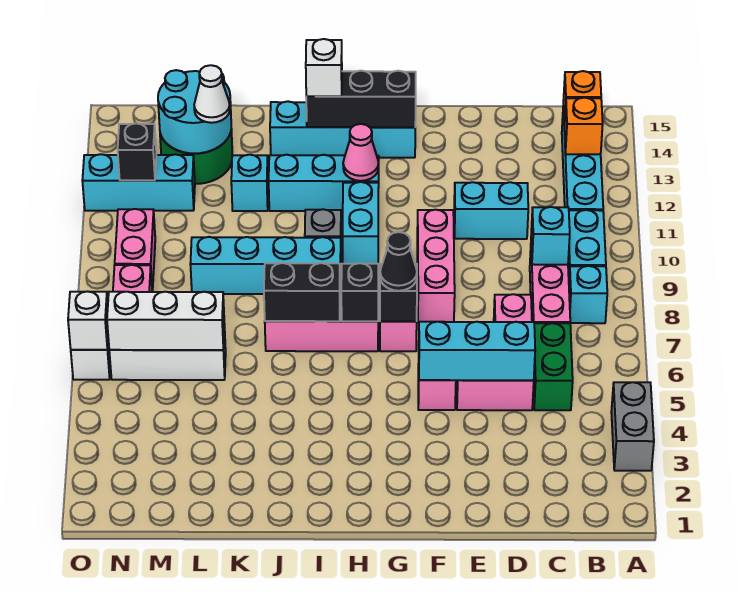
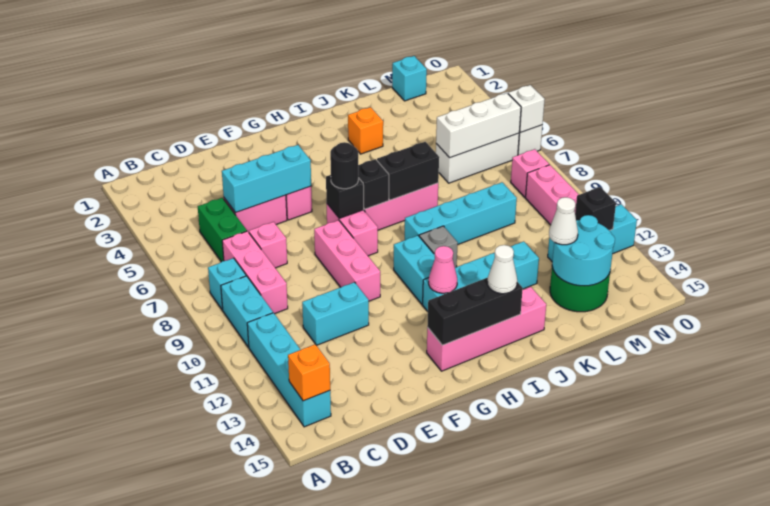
grey brick A3:A4 level 1 -> none
orange brick B13 level 2 -> orange brick J3 level 1
cyan brick C9 level 2 -> cyan brick M1 level 1
black cone G7 level 3 -> black round brick G7 level 3
cyan brick G14:J14 level 1 -> pink brick G14:J14 level 1
white brick I14 level 3 -> white cone I14 level 3

